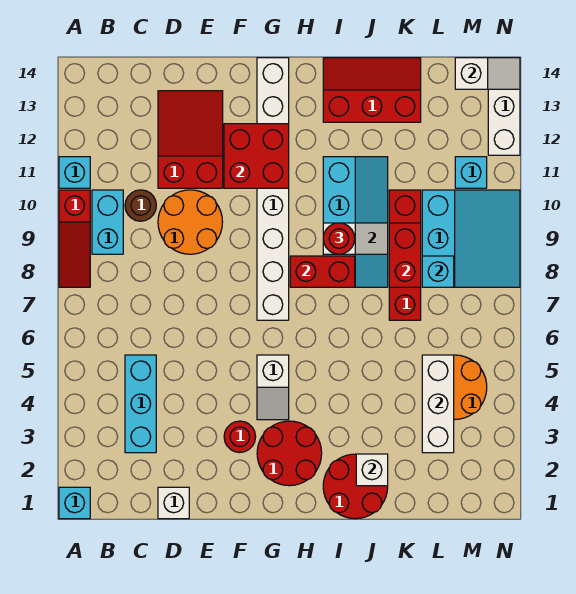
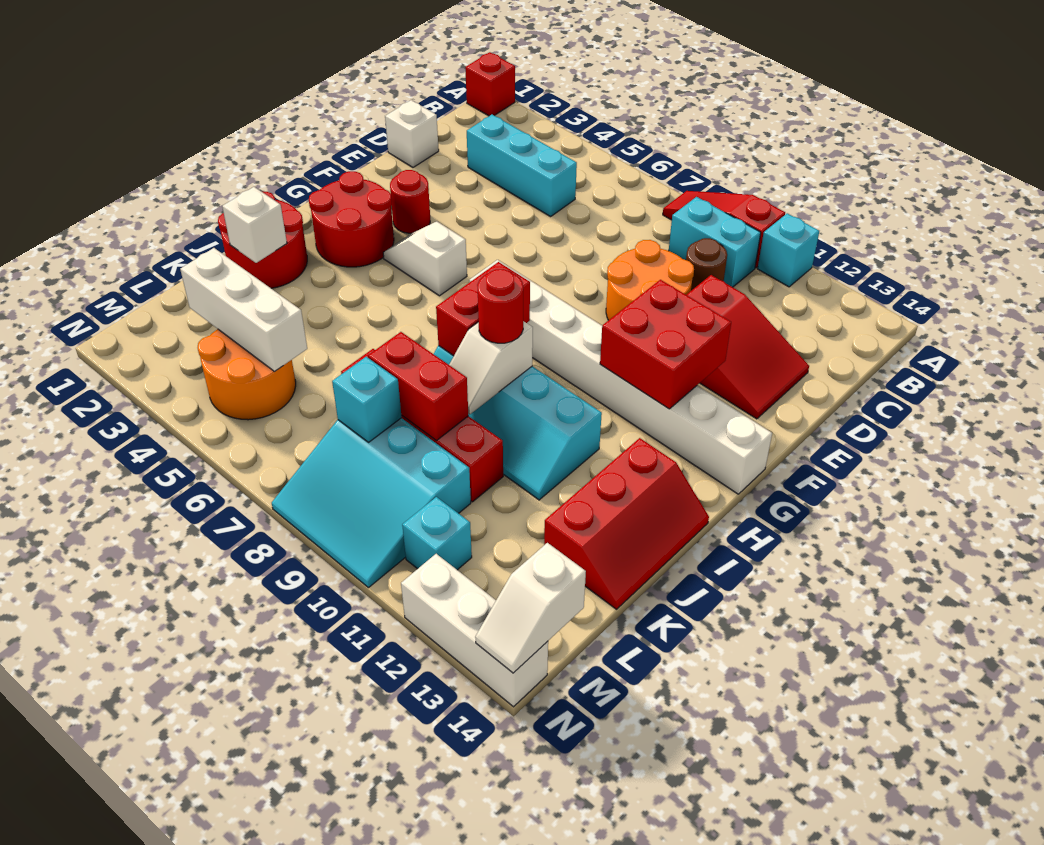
cyan brick A1 level 1 -> red brick A1 level 1

